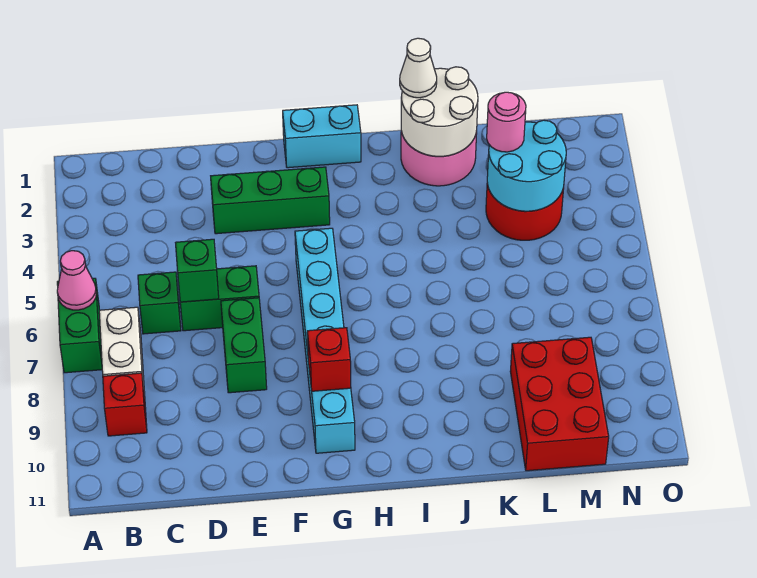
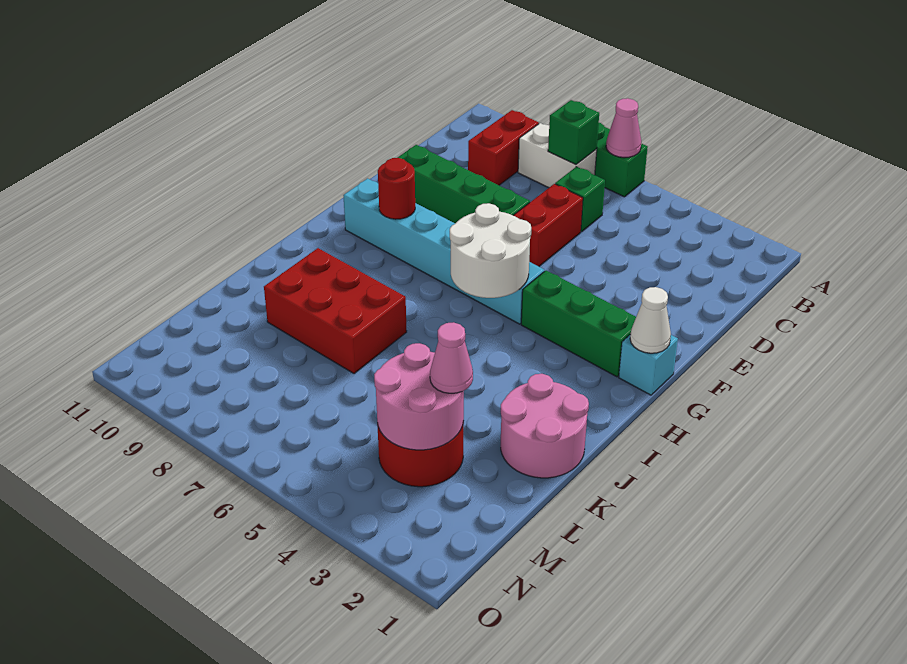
red brick B9 level 1 -> red brick B9:C9 level 1
green brick D6:E6 level 1 -> red brick D6:E6 level 1
green brick D6 level 2 -> green brick B7 level 2
green brick E3:G3 level 1 -> green brick G2:G4 level 1
green brick E7:E8 level 1 -> green brick E7:E10 level 1
cyan brick G1:H1 level 1 -> cyan brick G1 level 1
red brick G9 level 2 -> red round brick G9 level 2
white round brick J1:K2 level 2 -> white round brick G5:H6 level 2
white cone J1 level 3 -> white cone G1 level 2
cyan round brick L3:M4 level 2 -> pink round brick L3:M4 level 2
pink round brick L3 level 3 -> pink cone L3 level 3
red brick L9:M11 level 1 -> red brick J7:K9 level 1

